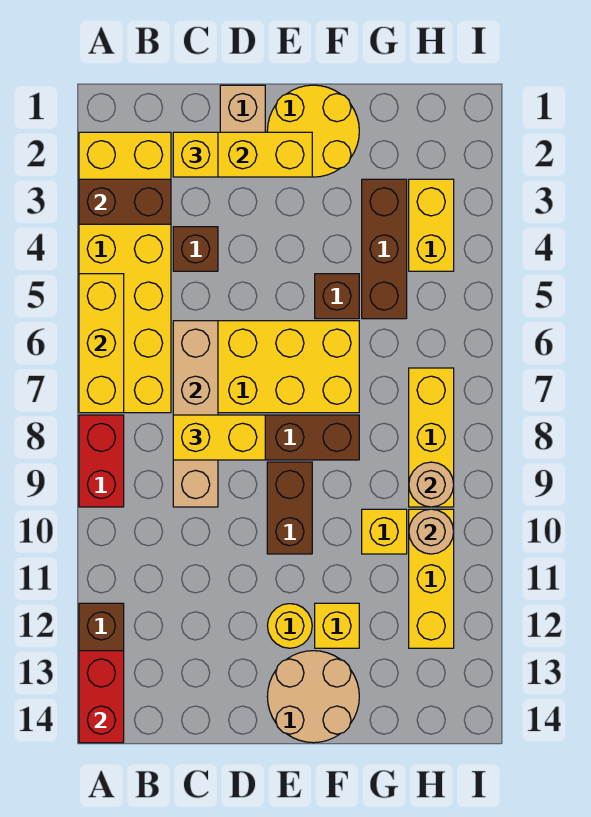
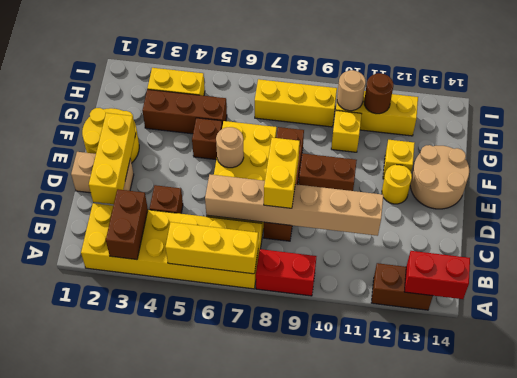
yellow brick C2 level 3 -> none
tan brick C6:C9 level 2 -> tan brick C6:C11 level 2
tan round brick H9 level 2 -> tan round brick E6 level 2
none -> brown round brick H11 level 2

